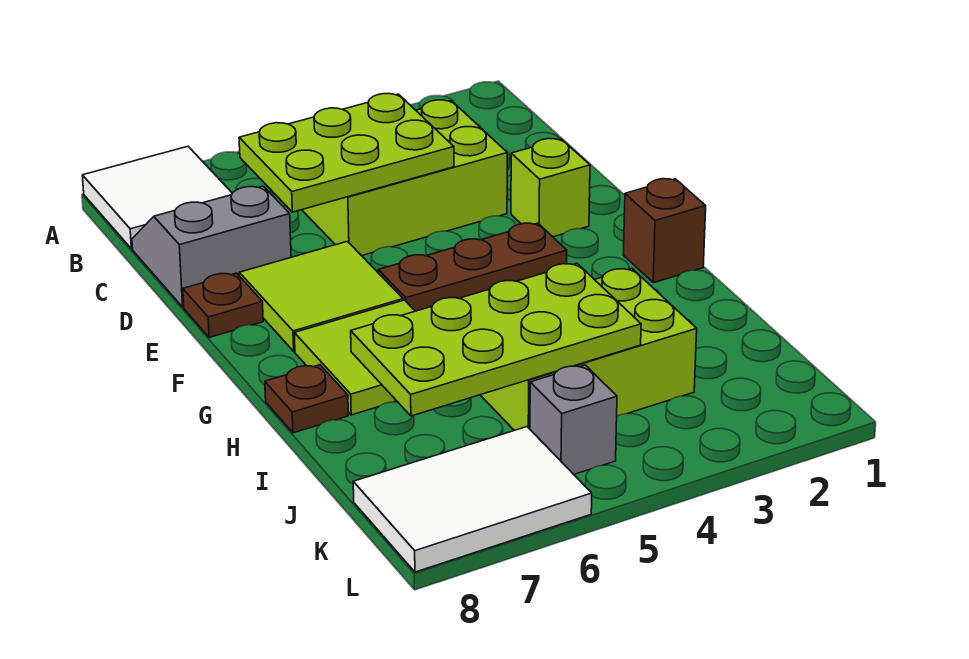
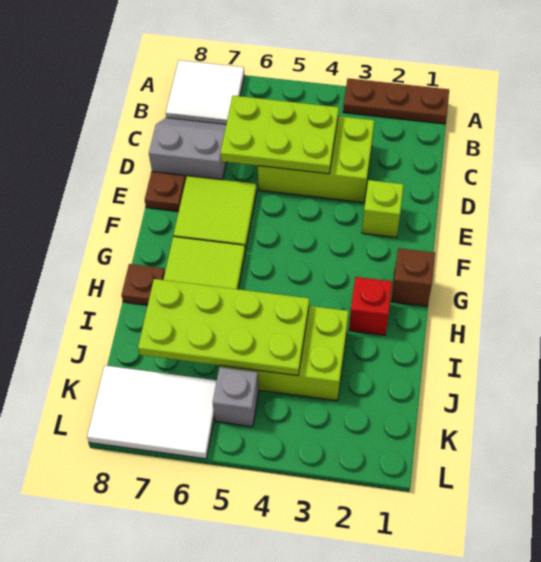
brown plate F3:F5 level 1 -> brown plate A1:A3 level 1
none -> red brick H2 level 1

